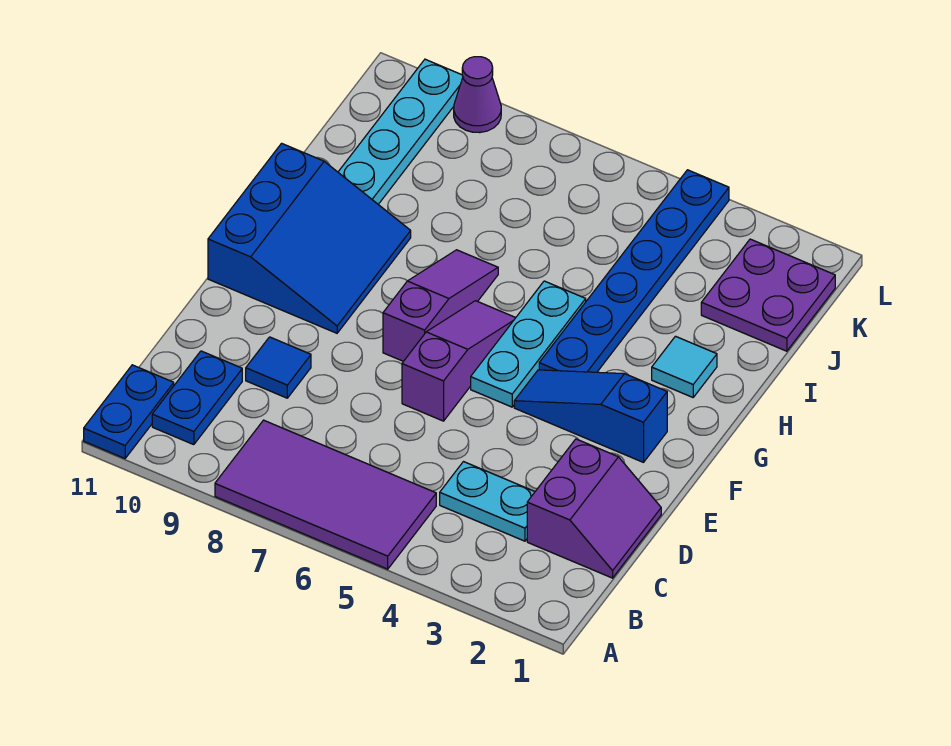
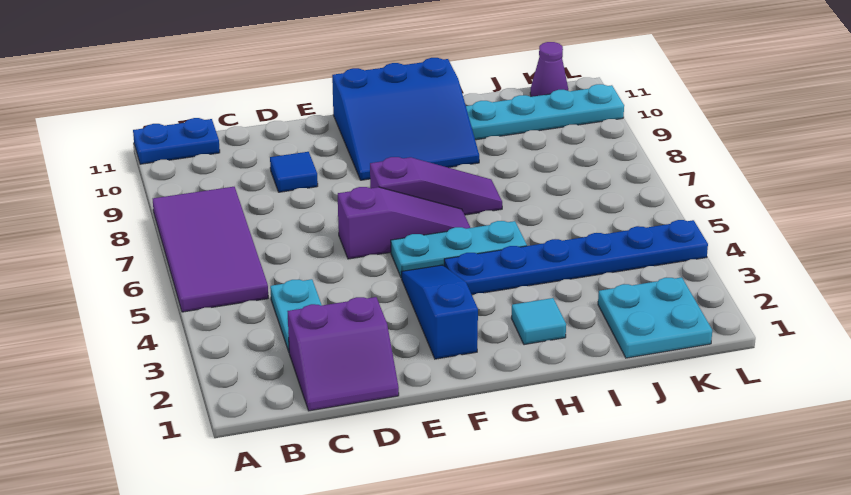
blue plate B10:C10 level 1 -> none
purple plate J1:K2 level 1 -> cyan plate J1:K2 level 1
purple cone L9 level 1 -> purple cone K11 level 1

